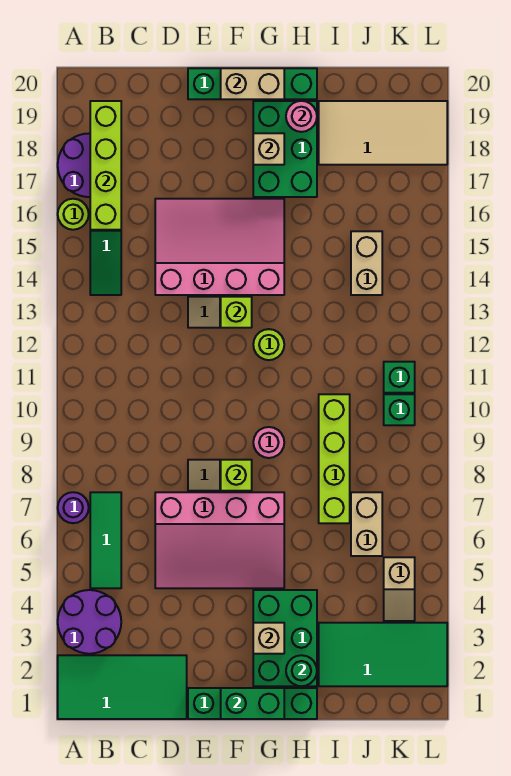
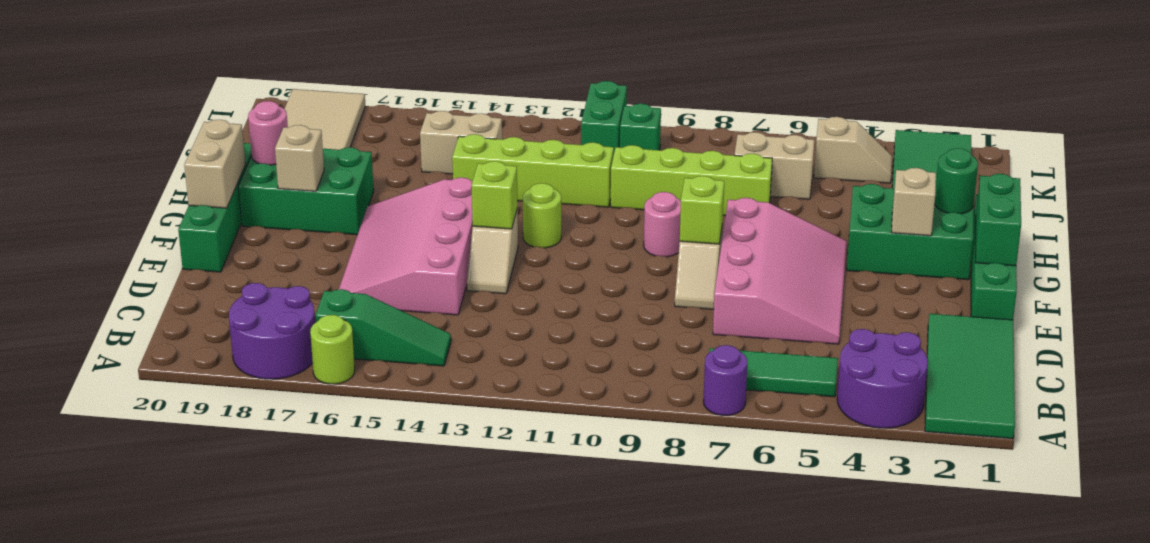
lime brick B16:B19 level 2 -> lime brick I11:I14 level 1
green brick K11 level 1 -> green brick K11:L11 level 1

